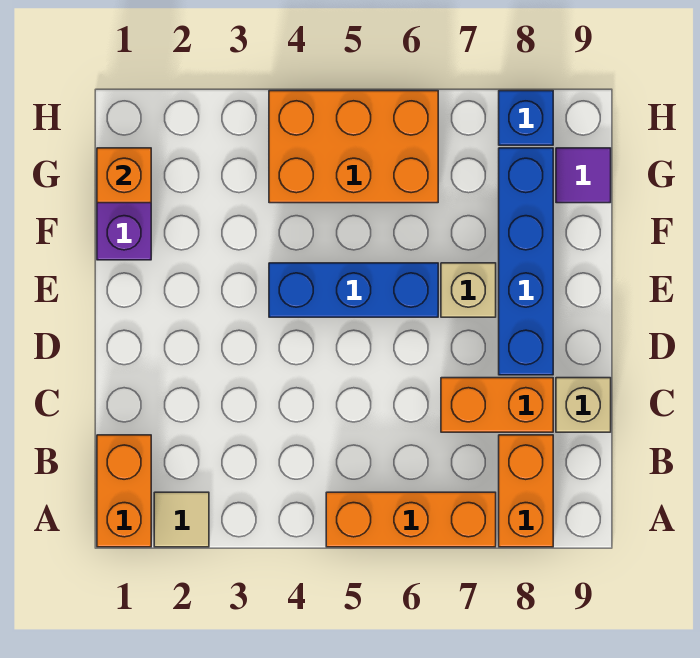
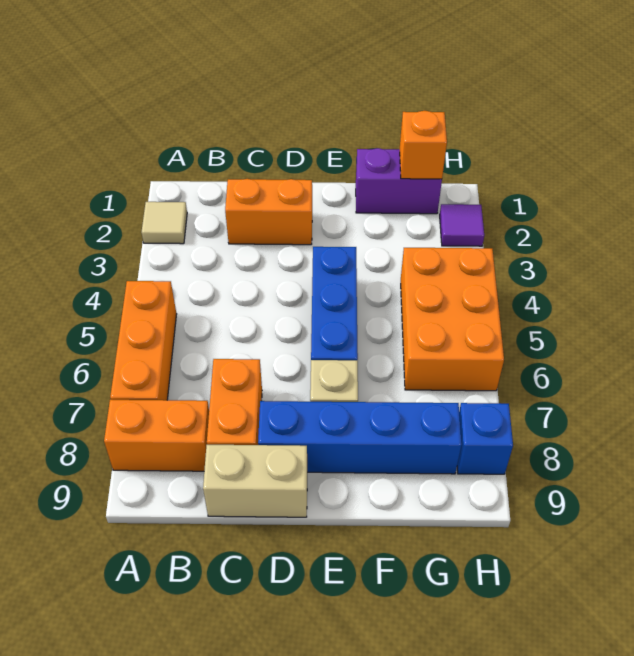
orange brick A1:B1 level 1 -> orange brick C2:D2 level 1
tan brick C9 level 1 -> tan brick C9:D9 level 1
purple tile G9 level 1 -> purple tile H2 level 1

